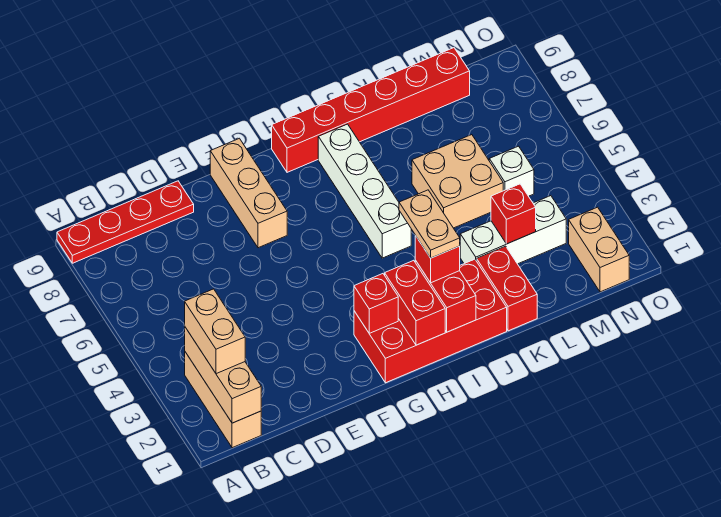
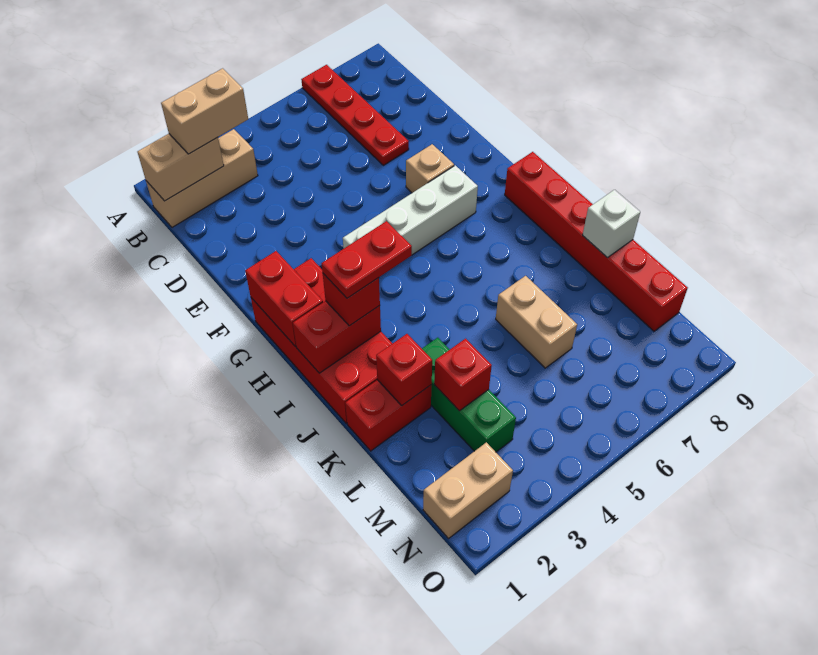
red plate A9:D9 level 1 -> red plate A7:D7 level 1
tan brick B1:B3 level 2 -> tan brick B1:B2 level 2
tan brick F7:F9 level 1 -> tan brick F7 level 1
red brick G2 level 2 -> red brick K2 level 2
red brick H1:H2 level 2 -> red brick G1:H1 level 2
tan plate I2:I3 level 4 -> red plate I2:I3 level 4
white brick I5:I8 level 1 -> white brick G4:G7 level 1
white brick K3:M3 level 1 -> green brick K3:M3 level 1
tan brick K5:L6 level 1 -> tan brick K6:L6 level 1
white brick M5 level 1 -> white brick K9 level 2

